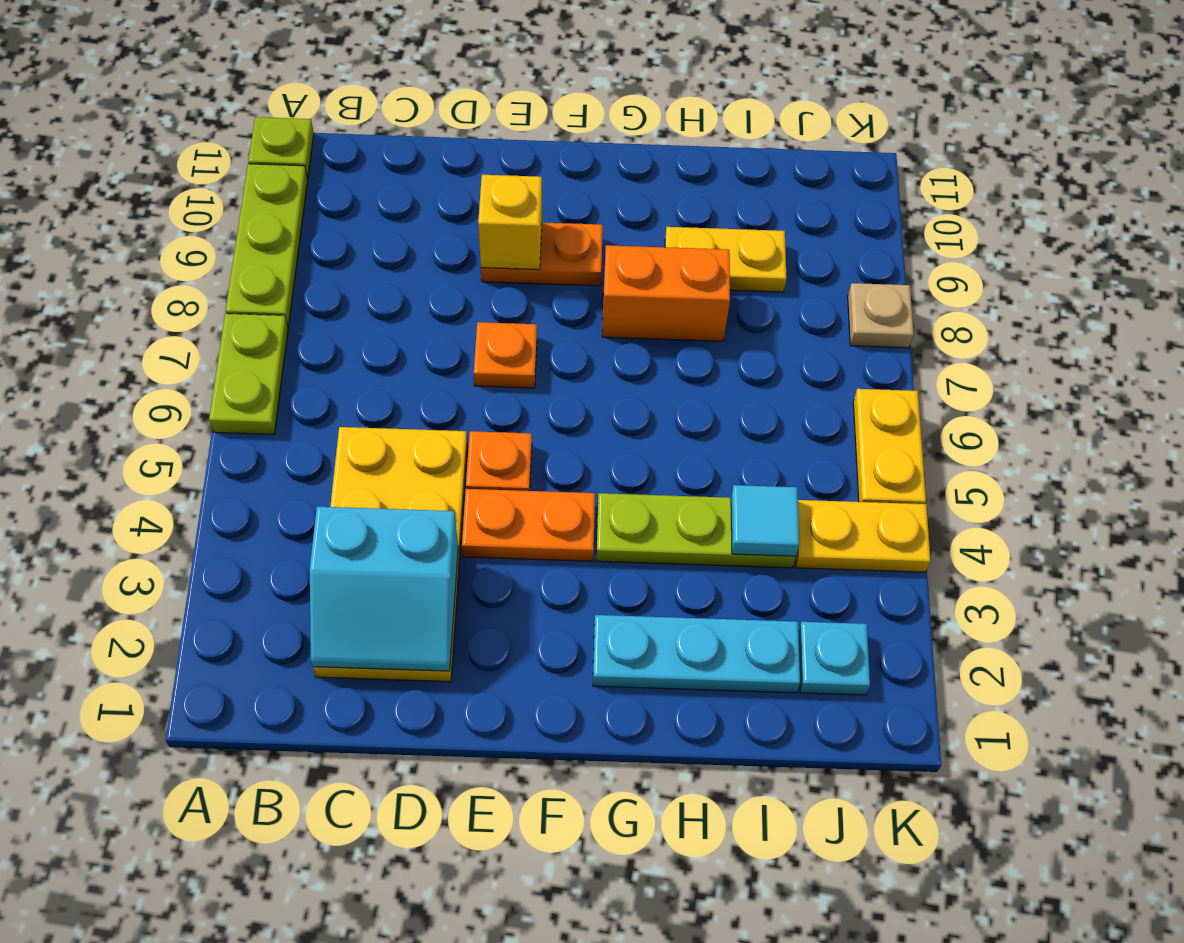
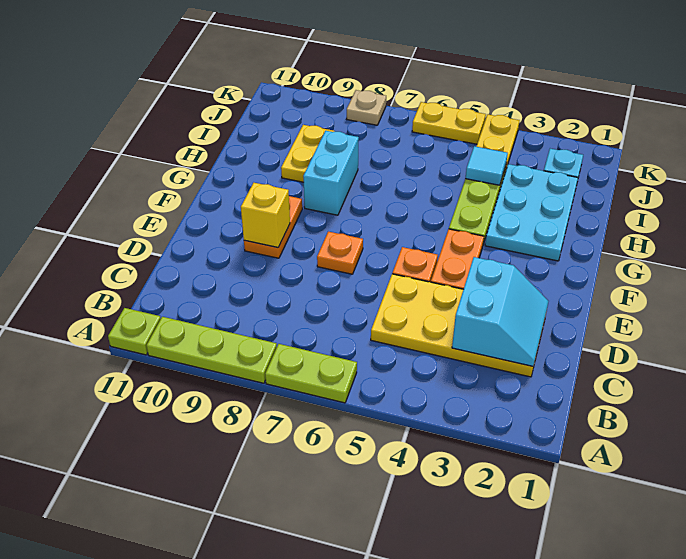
cyan plate G2:I2 level 1 -> cyan plate G2:I3 level 1
orange brick G8:H8 level 1 -> cyan brick G8:H8 level 1

